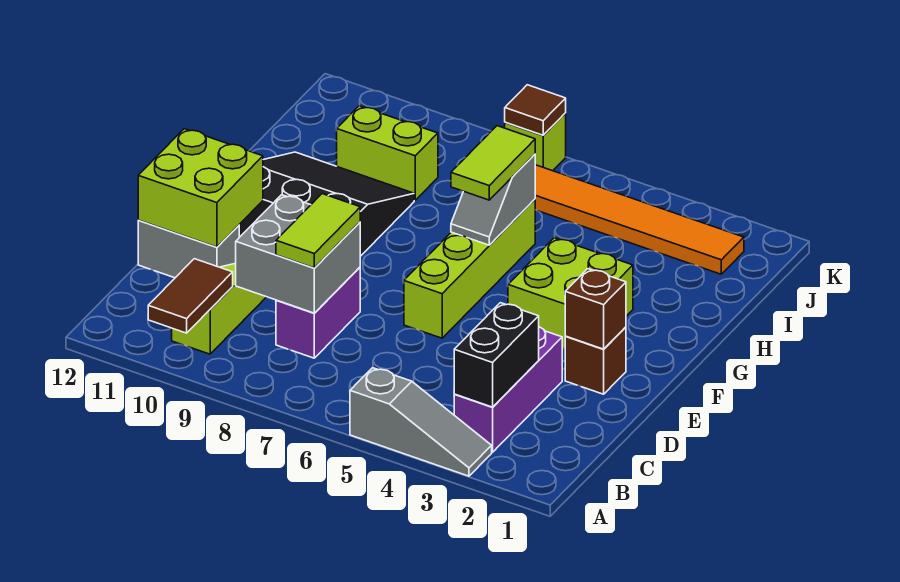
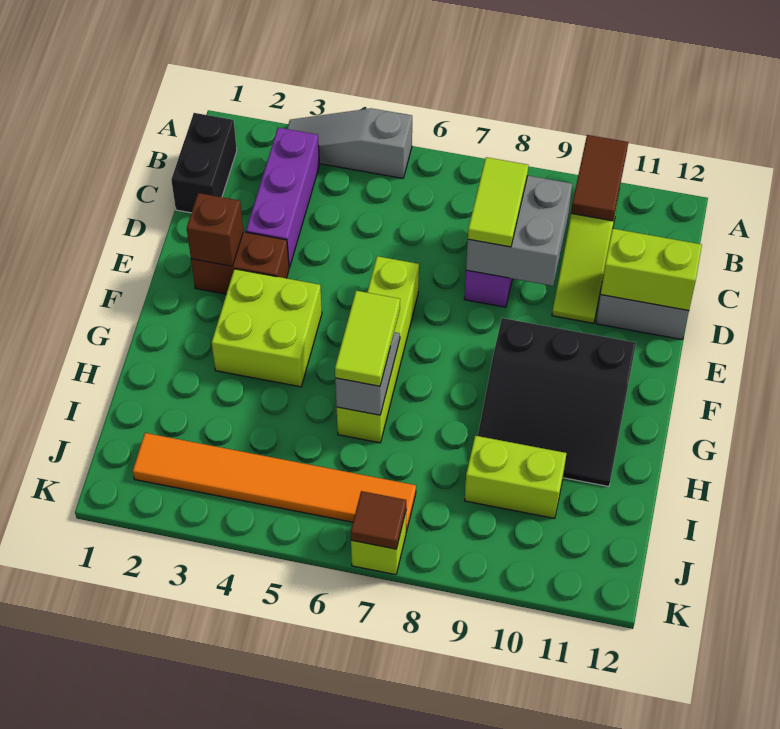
black brick B3:C3 level 2 -> black brick B1:C1 level 1
lime brick D11:E12 level 2 -> lime brick D11:D12 level 2
brown brick E2 level 1 -> brown brick E2:E3 level 1

